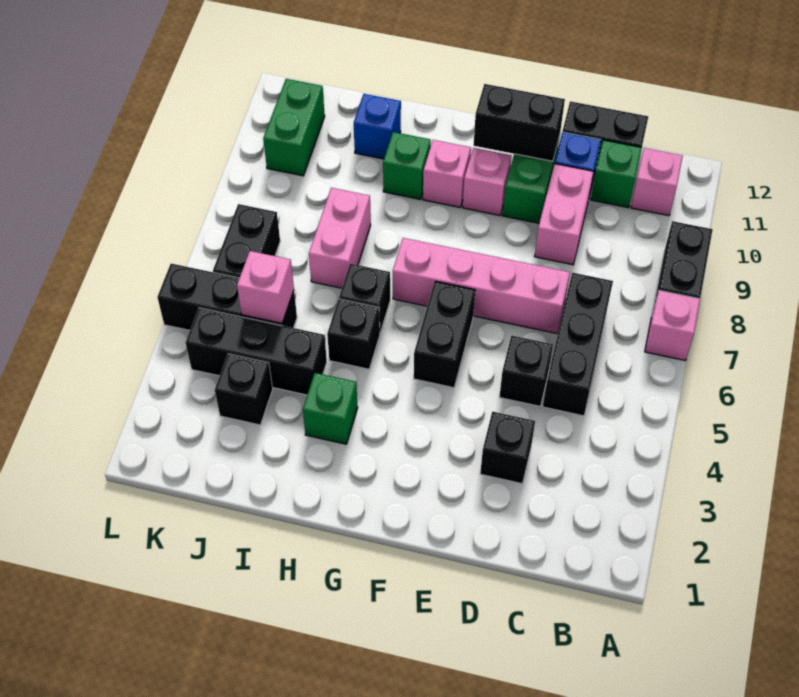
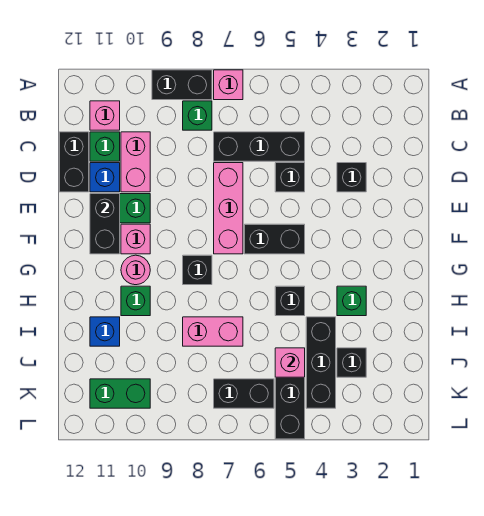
none -> green brick B8 level 1
pink brick D7:G7 level 1 -> pink brick D7:F7 level 1
pink brick D9:D10 level 1 -> pink brick C10:D10 level 1
pink brick G10 level 1 -> pink round brick G10 level 1
black brick H6 level 1 -> black brick G8 level 1

